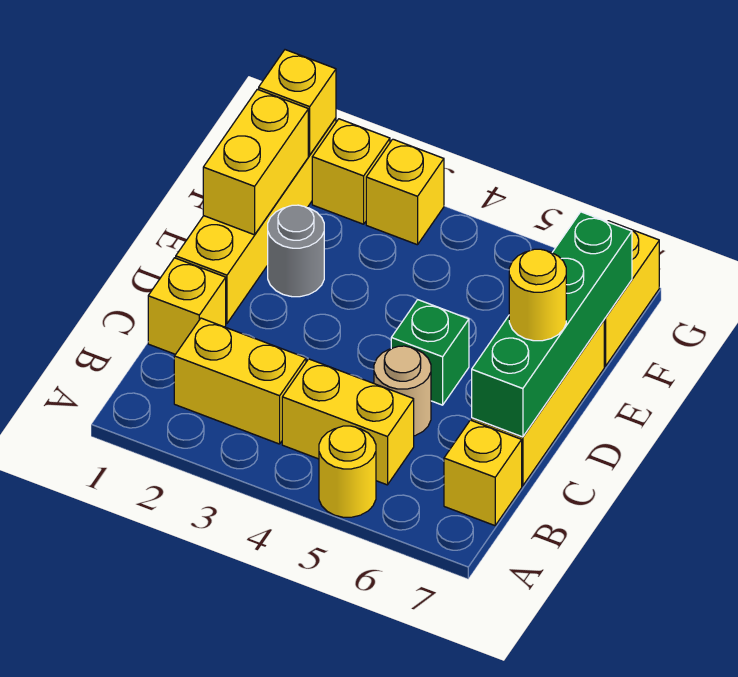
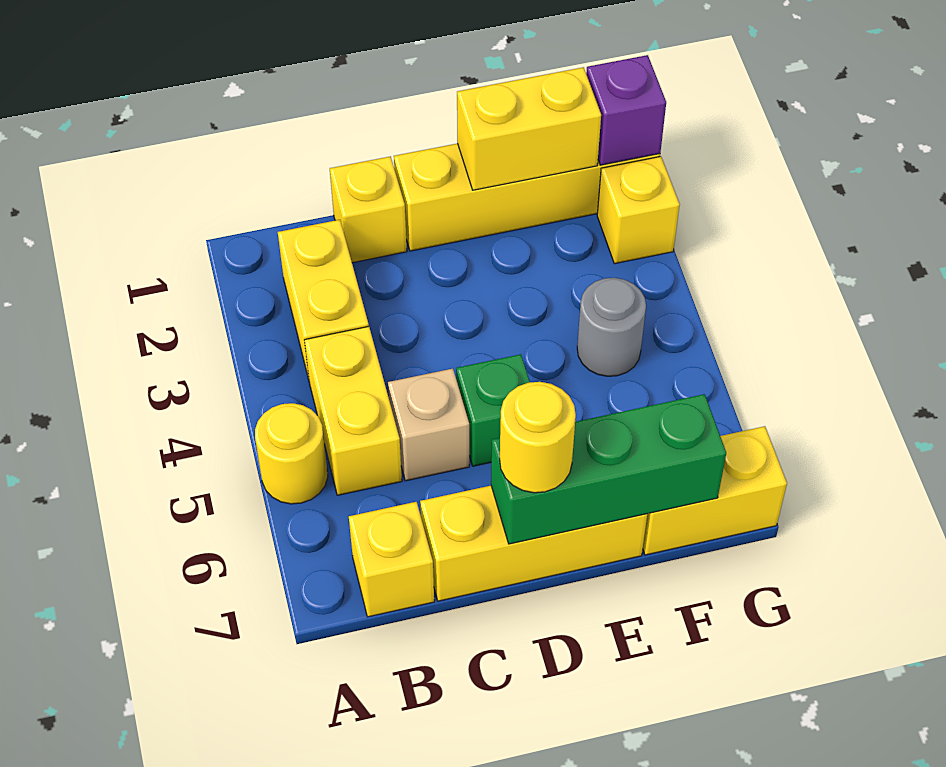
tan round brick C5 level 1 -> tan brick C5 level 1
green brick C7:F7 level 2 -> green brick D7:F7 level 2
grey round brick E2 level 1 -> grey round brick F4 level 1
yellow brick G1 level 2 -> purple brick G1 level 2
yellow brick G3 level 1 -> none

